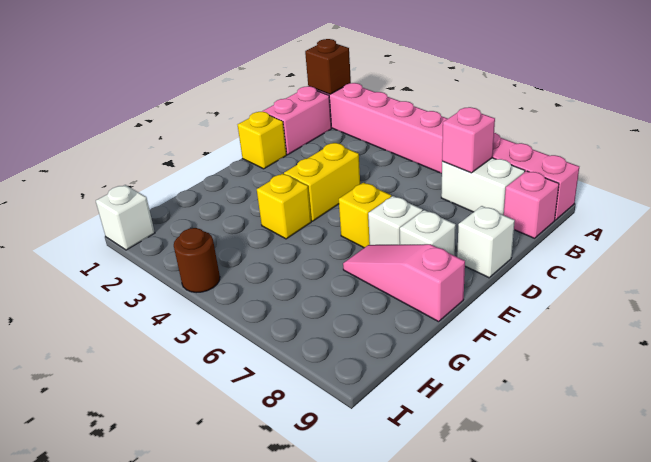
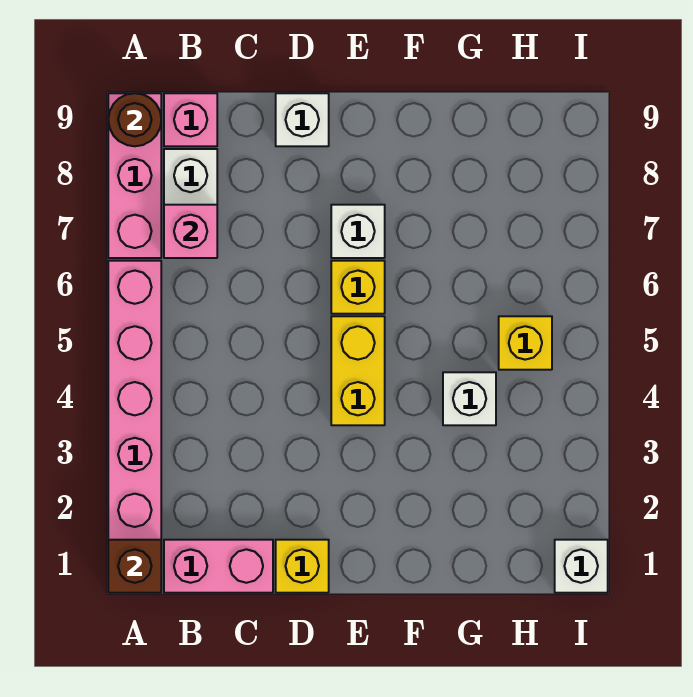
yellow brick D4:E4 level 1 -> yellow brick E4:E5 level 1
white brick E8 level 1 -> white brick G4 level 1
yellow brick F4 level 1 -> yellow brick H5 level 1
pink slope F7:F9 level 1 top 9 -> none
brown round brick I4 level 1 -> brown round brick A9 level 2

